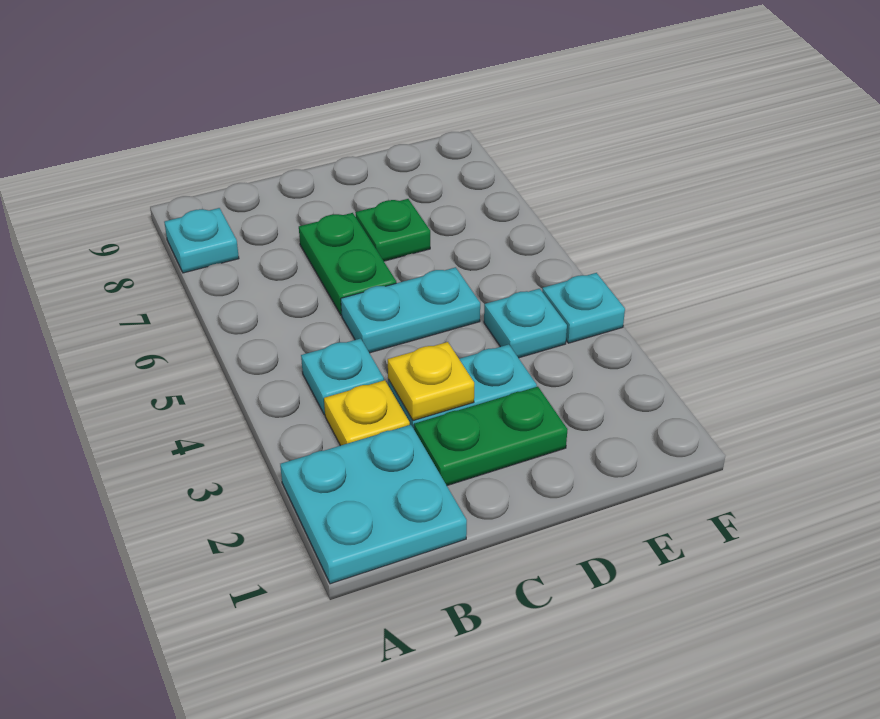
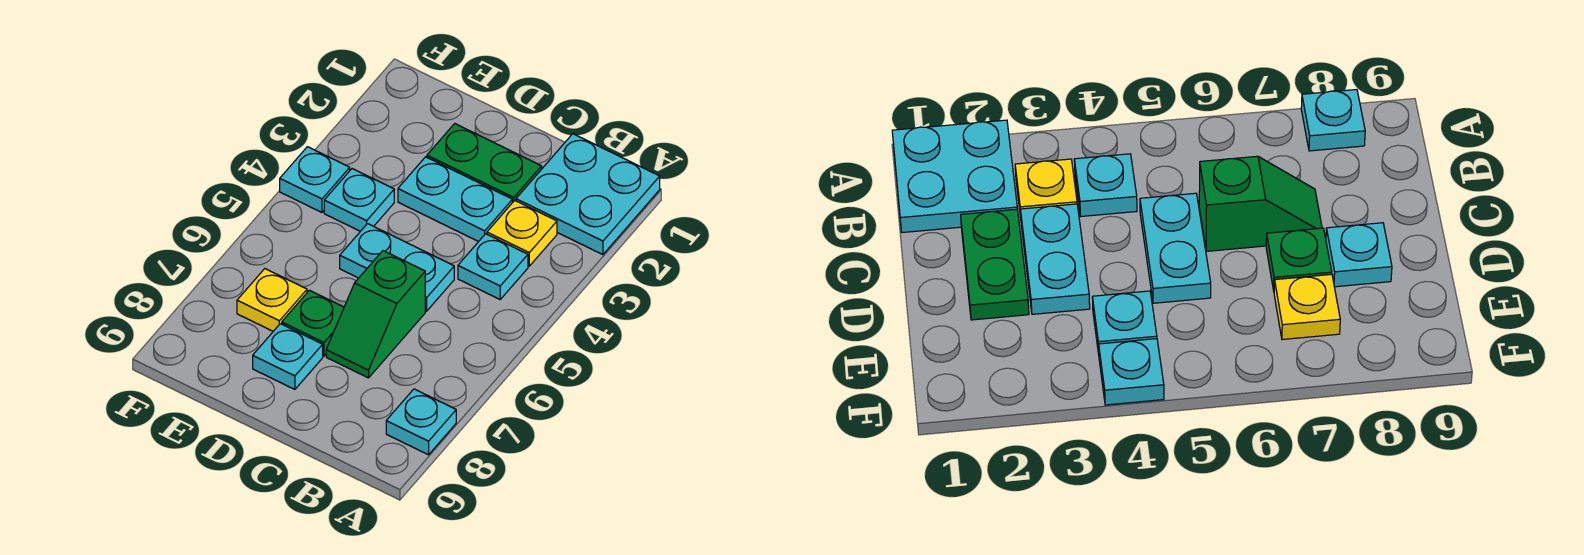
yellow plate C3 level 2 -> yellow plate E7 level 1
green plate C6:C7 level 1 -> green slope C6:C7 level 1 top 6
none -> cyan plate D8 level 1

